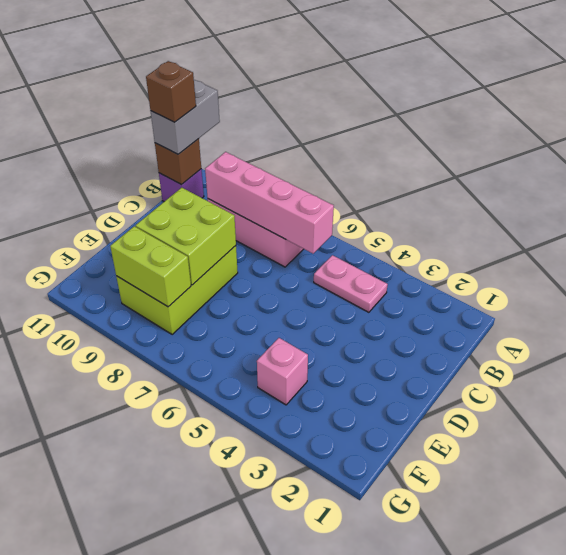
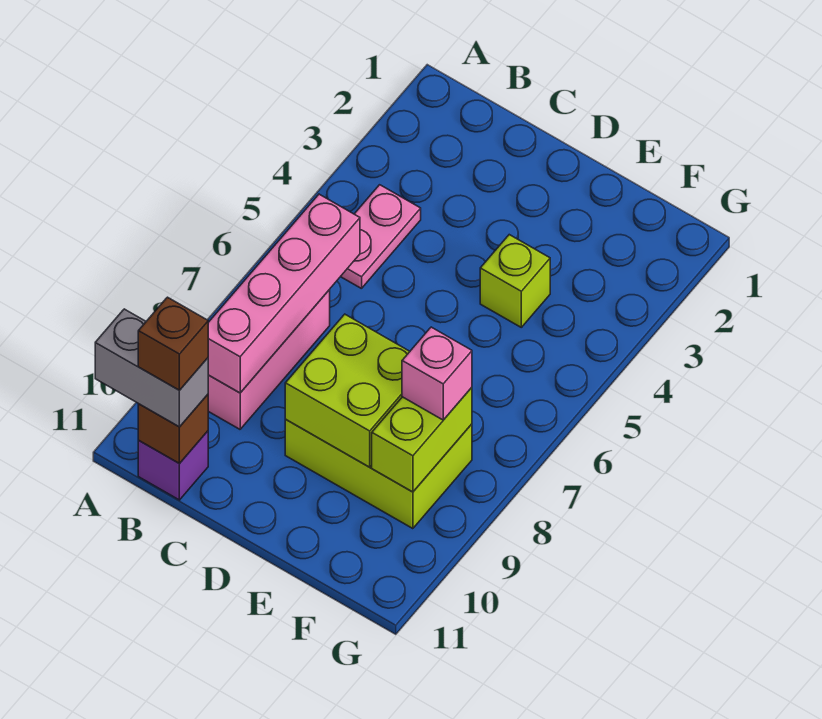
none -> lime brick E4 level 1
pink brick F4 level 1 -> pink brick F8 level 3

